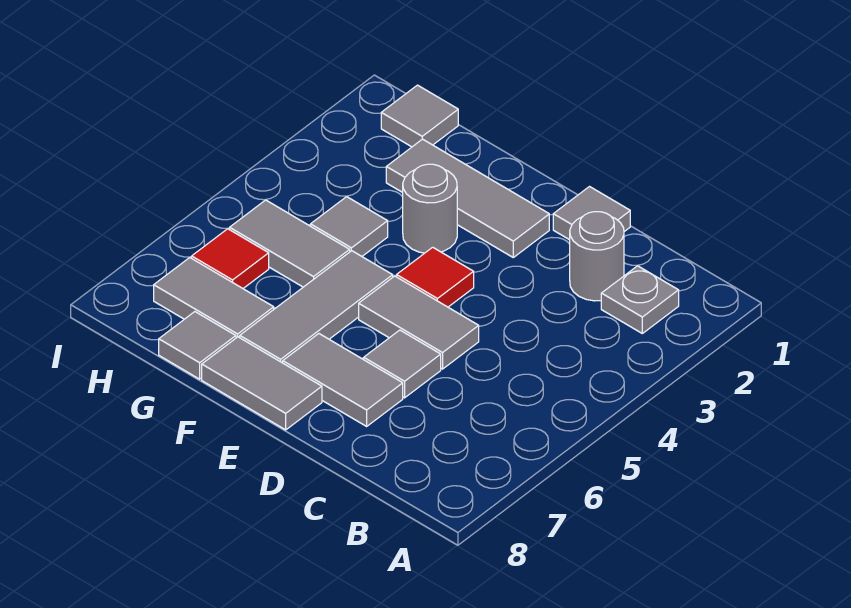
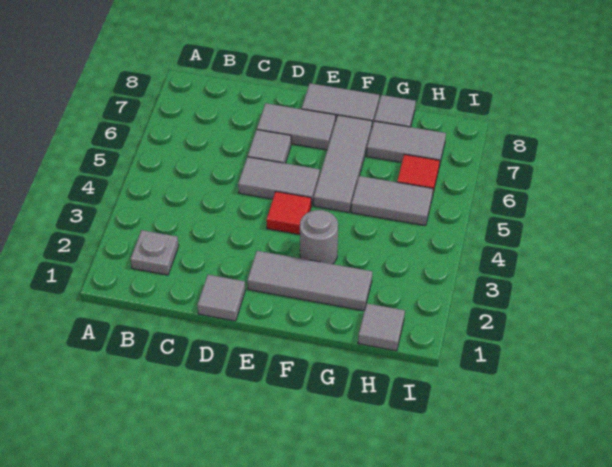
grey round brick C2 level 1 -> none
grey tile G4 level 1 -> none

